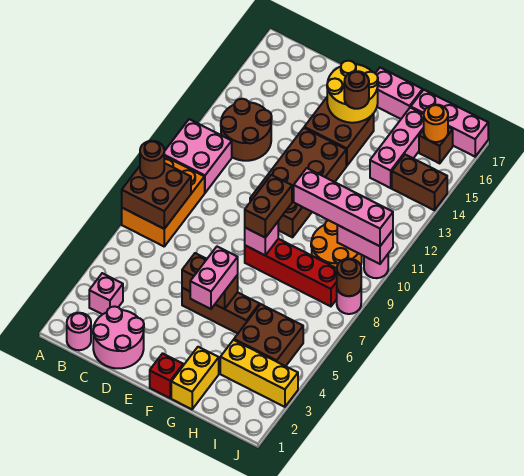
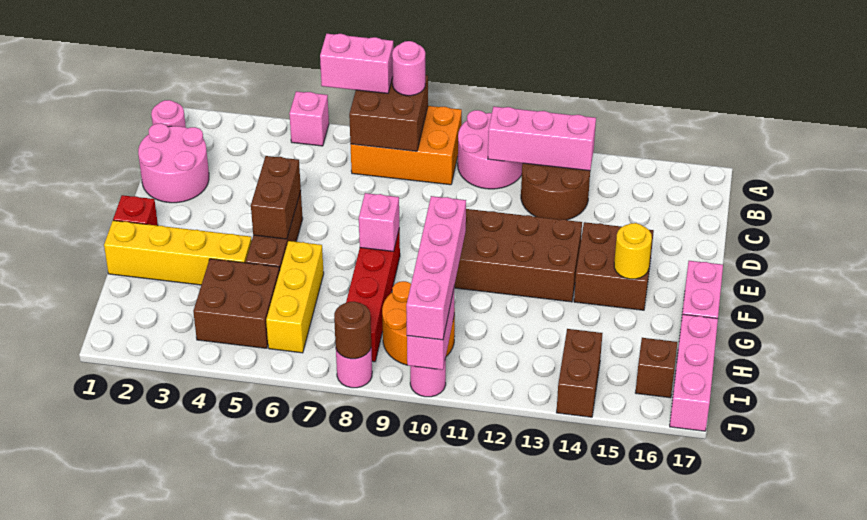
brown round brick A8 level 3 -> pink round brick A8 level 3
pink brick A10:B11 level 1 -> pink round brick A10:B11 level 1
pink brick B3 level 1 -> pink brick A5 level 1
yellow round brick E15:F16 level 2 -> yellow round brick F15 level 2
pink brick F4:F5 level 3 -> pink brick A6:A7 level 3
brown brick F8:F9 level 3 -> none
brown round brick F15 level 3 -> none
yellow brick G1:G2 level 1 -> yellow brick G1:G4 level 1
yellow brick H3:J3 level 1 -> yellow brick G6:I6 level 1
pink brick H14:H16 level 1 -> pink brick B11:B13 level 2
orange round brick I16 level 2 -> none

